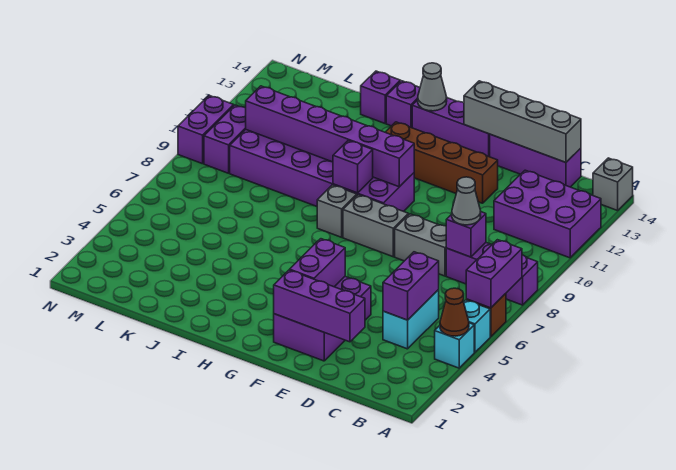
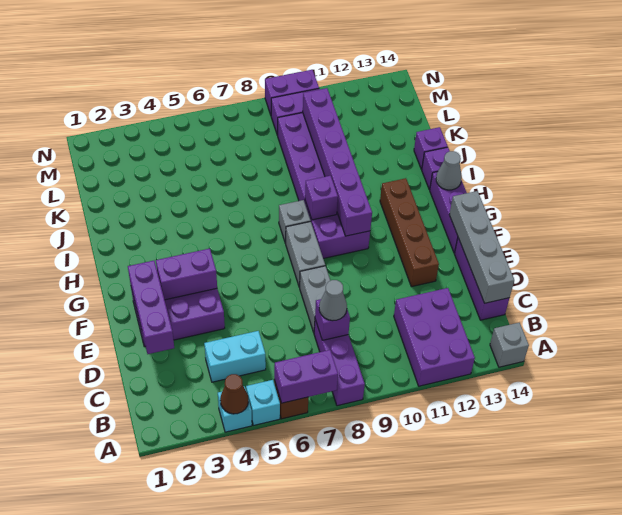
purple brick C4:C5 level 2 -> none

